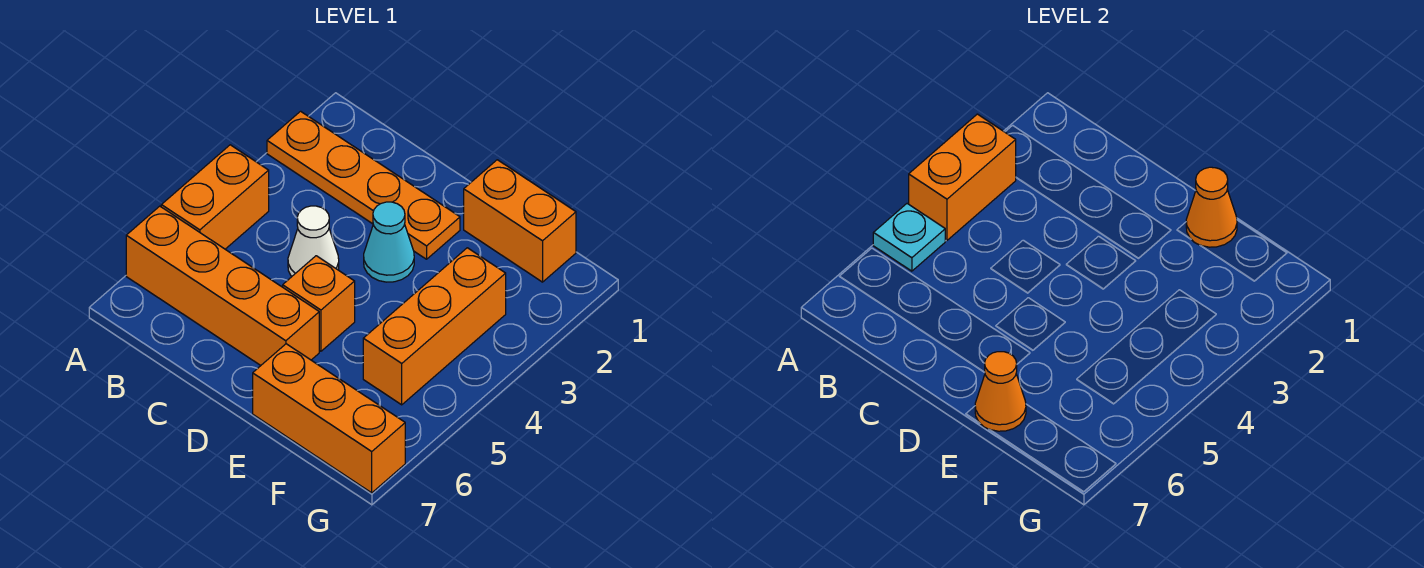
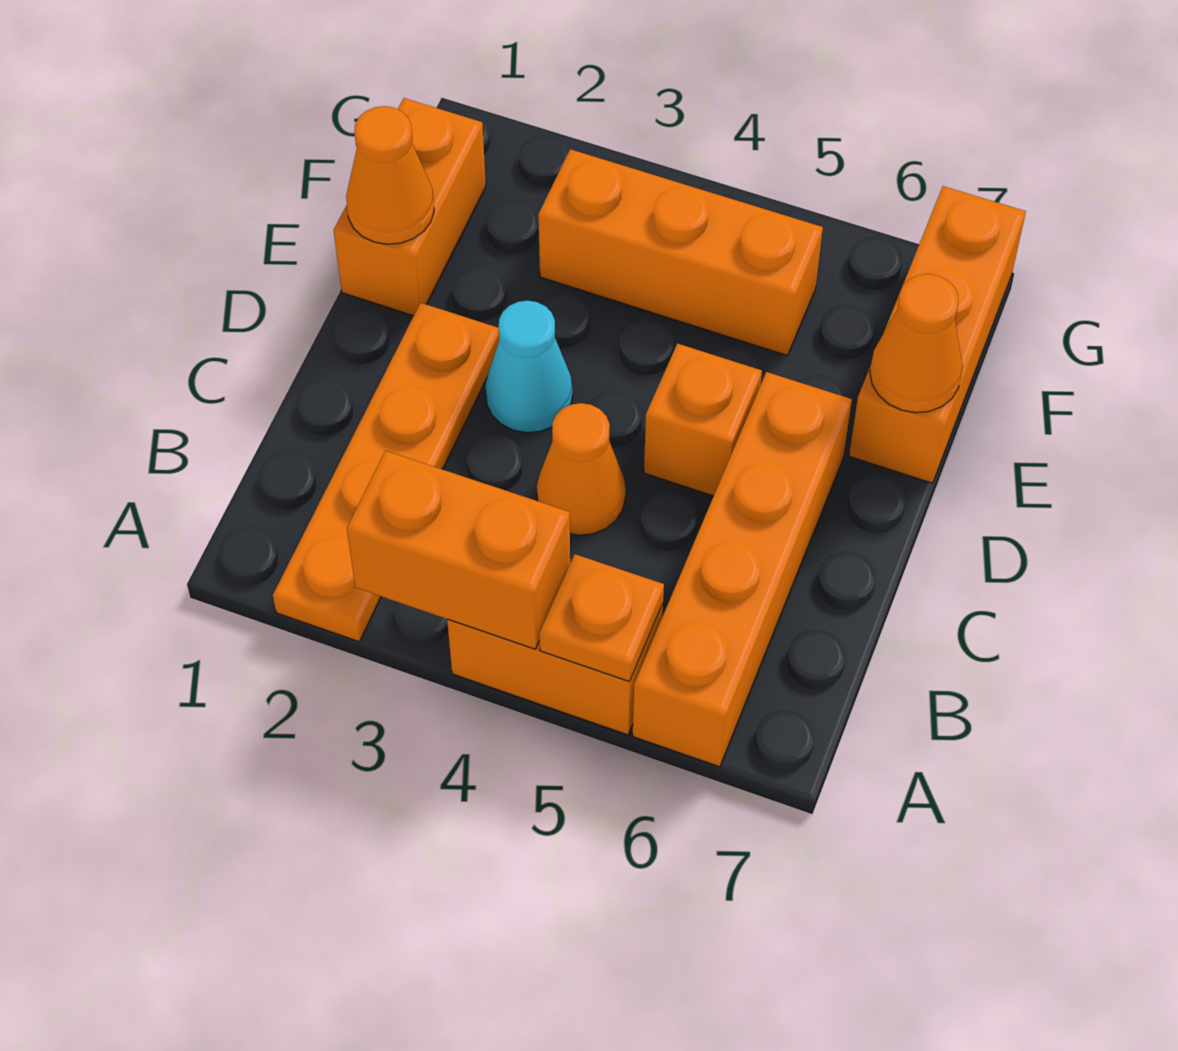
cyan plate A5 level 2 -> orange plate A5 level 2
white cone C4 level 1 -> orange cone C4 level 1

